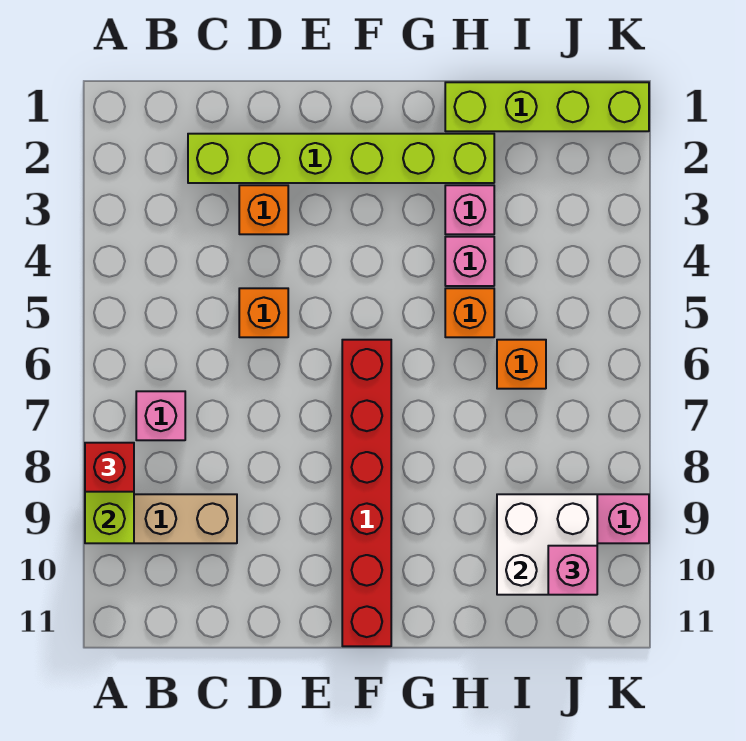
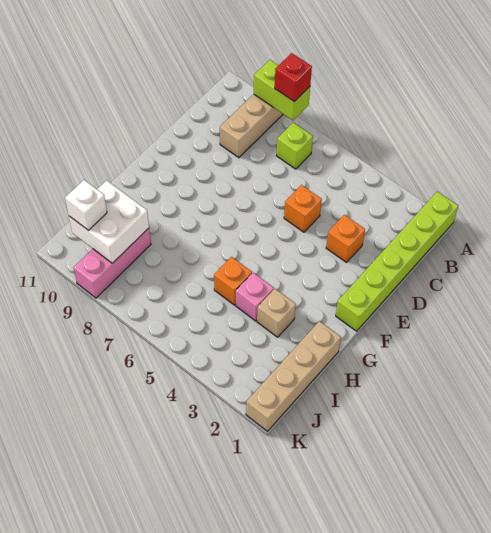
pink brick B7 level 1 -> lime brick B7 level 1
lime brick C2:H2 level 1 -> lime brick A1:F1 level 1
red brick F6:F11 level 1 -> none
lime brick H1:K1 level 1 -> tan brick H1:K1 level 1
pink brick H3 level 1 -> tan brick H3 level 1
orange brick I6 level 1 -> none
pink brick J10 level 3 -> white brick J10 level 3

